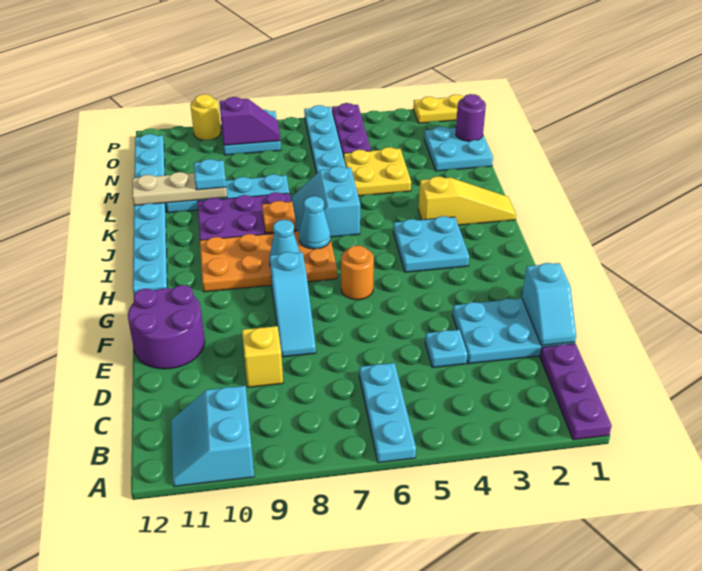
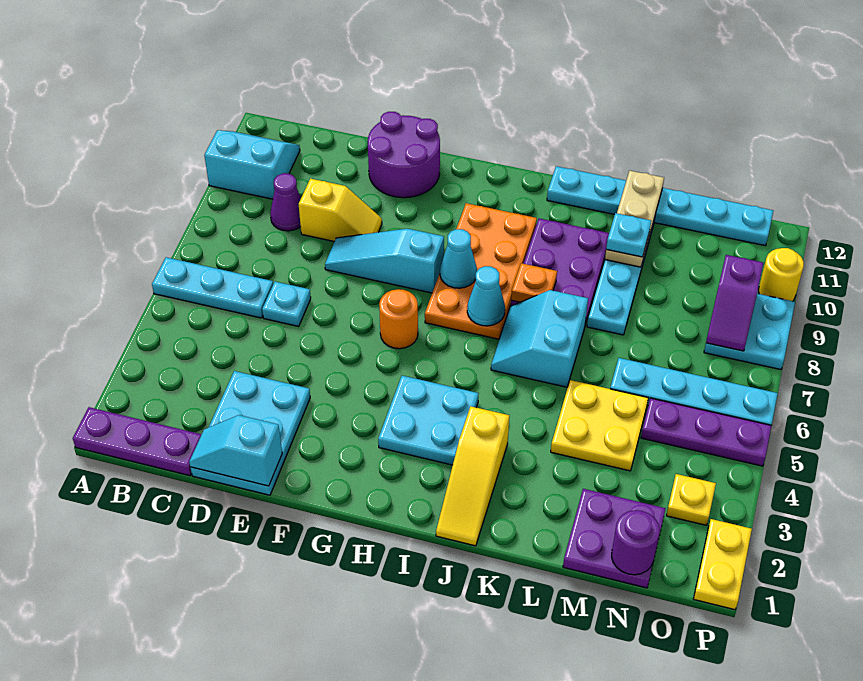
none -> purple cone C9 level 1
cyan plate D4 level 1 -> cyan plate D6 level 1
cyan plate H12:O12 level 1 -> cyan plate J12:O12 level 1
cyan slope J6:K7 level 1 top 6 -> cyan slope J6:K7 level 1 top K
cyan plate M1:N2 level 1 -> purple plate M1:N2 level 1
none -> yellow plate O3 level 1

